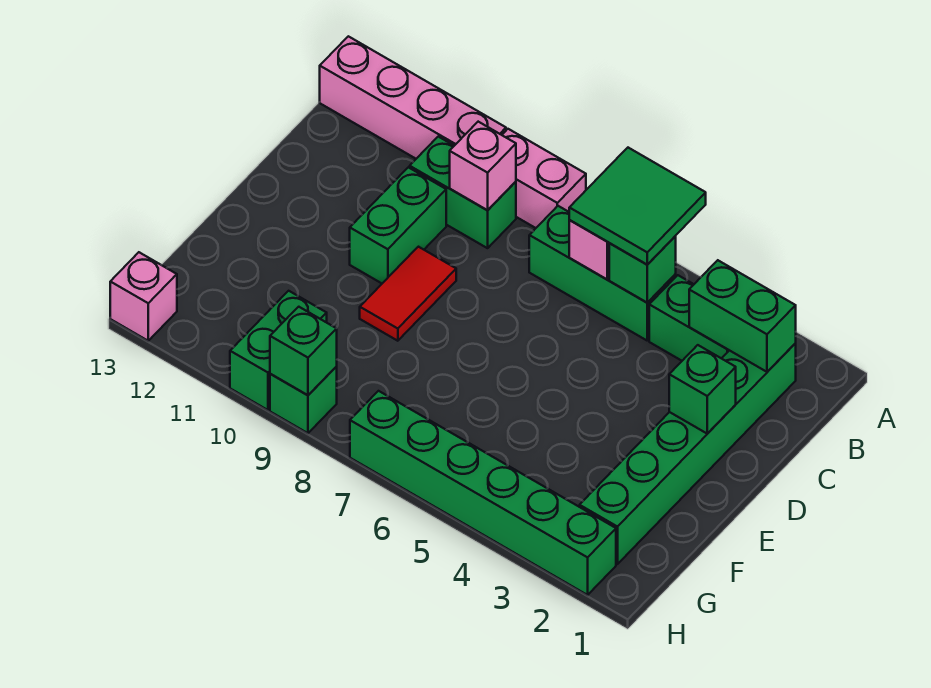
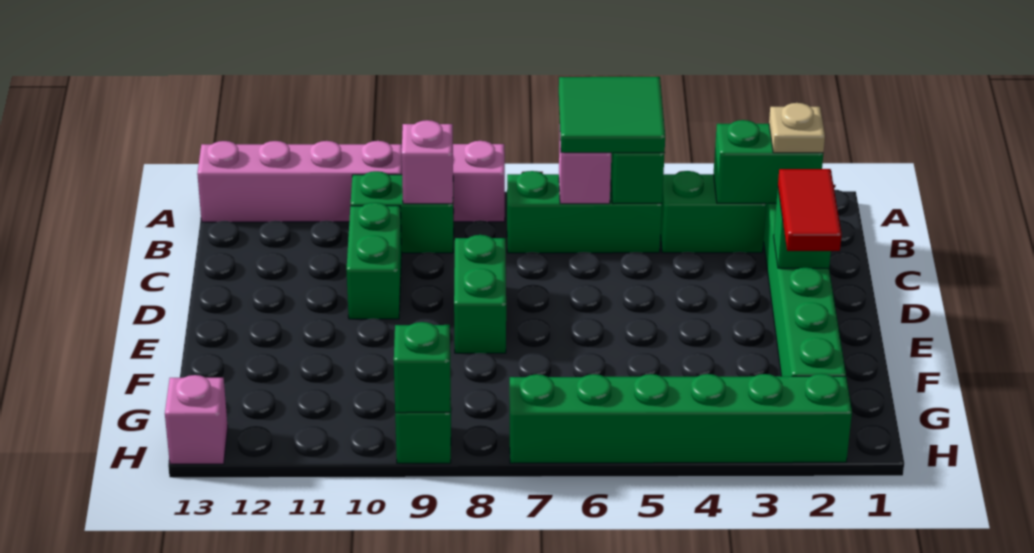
none -> tan plate B2 level 3
red tile D9:E9 level 1 -> red tile D2:E2 level 3
green brick G10:H10 level 1 -> green brick D8:E8 level 1

